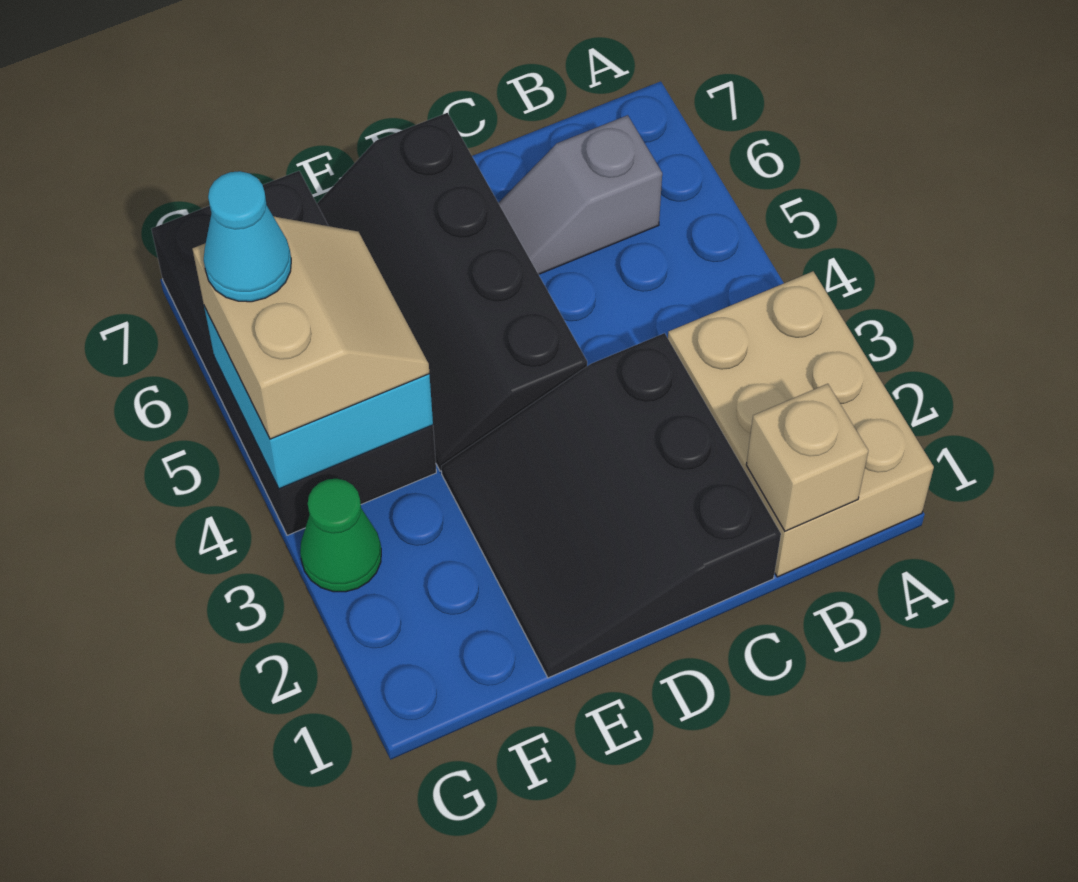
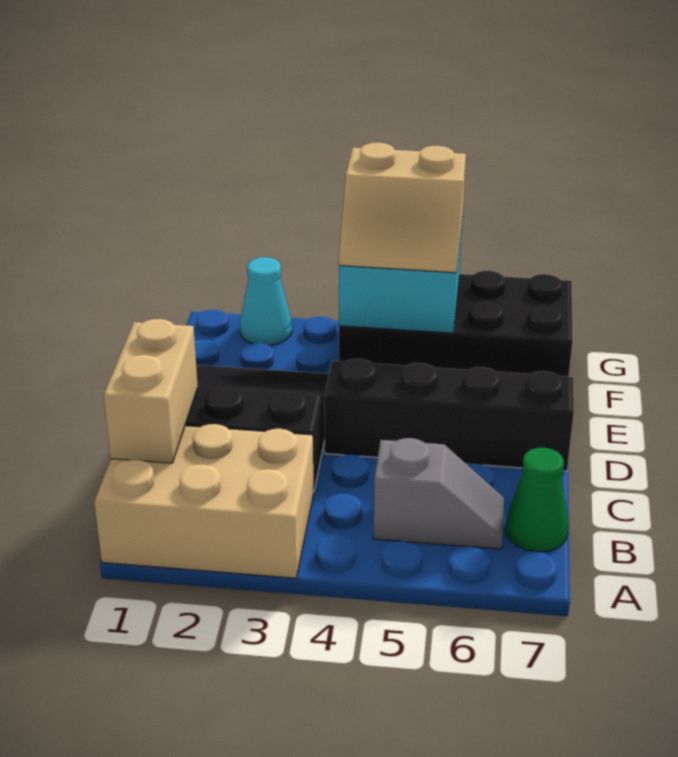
tan brick B1 level 2 -> tan brick B1:C1 level 2
grey slope B6:C6 level 1 top B -> grey slope B5:B6 level 1 top 5
green cone G3 level 1 -> green cone B7 level 1
cyan cone G5 level 4 -> cyan cone G2 level 1

